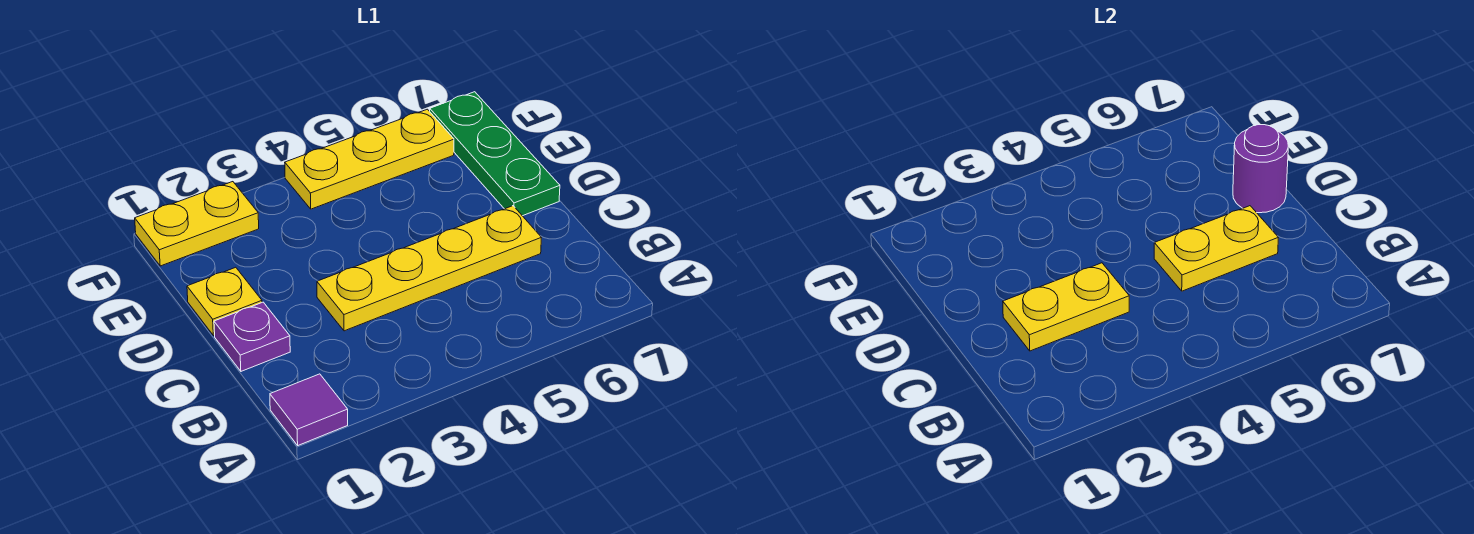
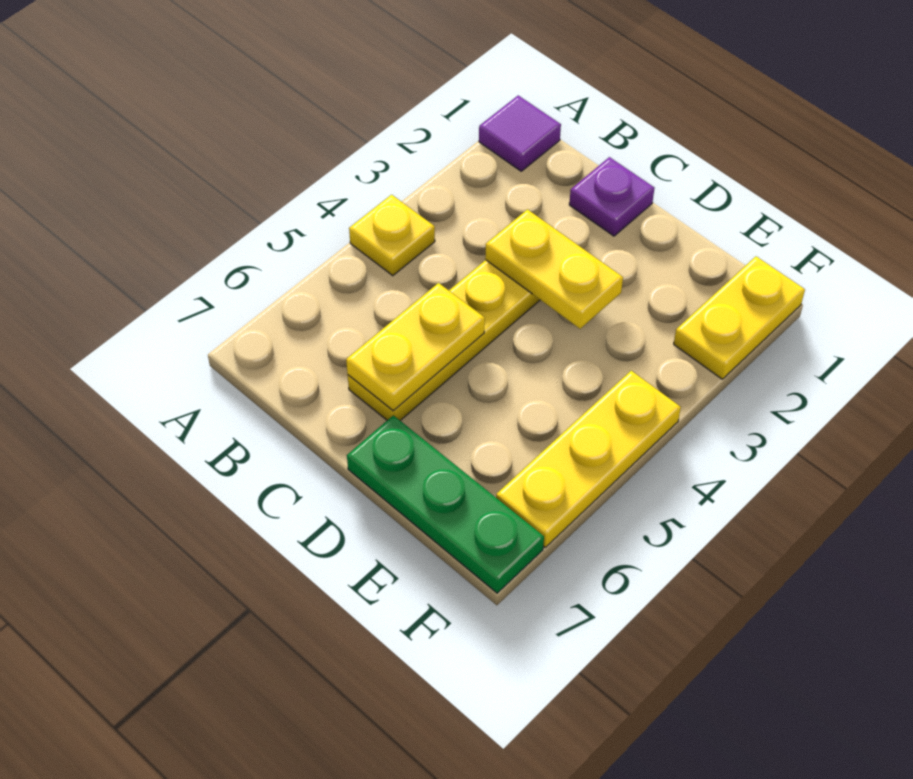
yellow plate C2:C3 level 2 -> yellow plate C3:D3 level 2
yellow plate D1 level 1 -> yellow plate A4 level 1
purple round brick D7 level 2 -> none

